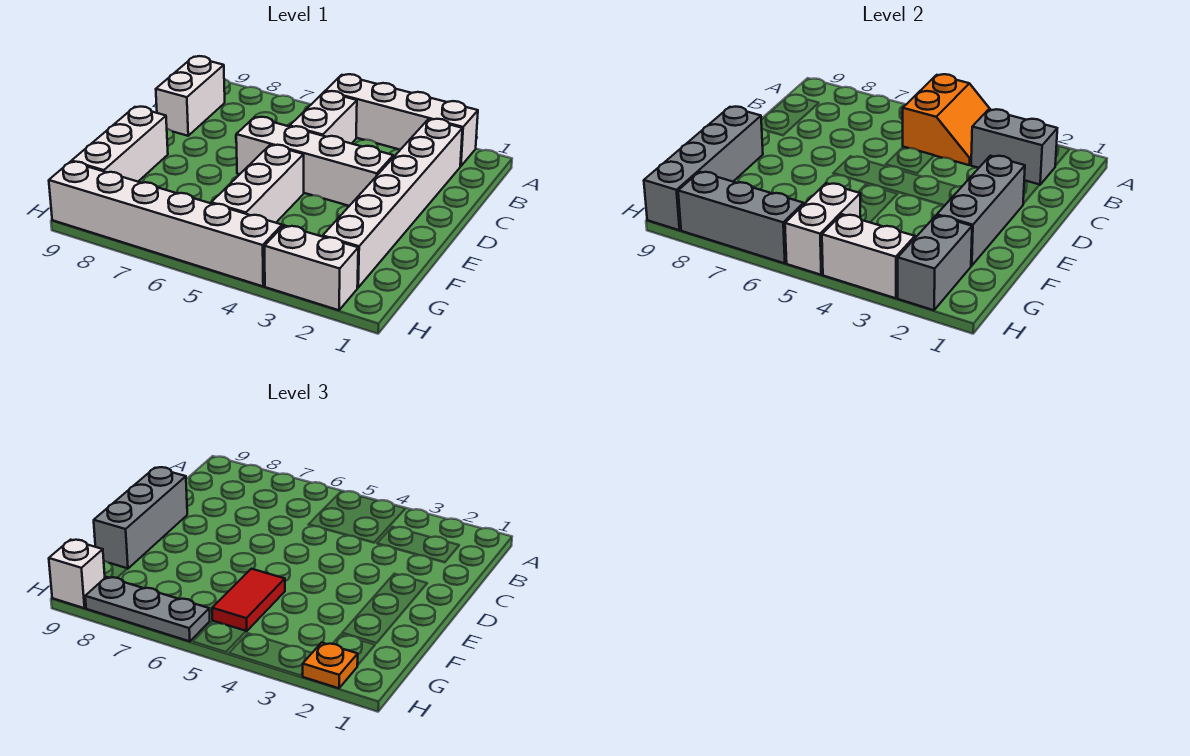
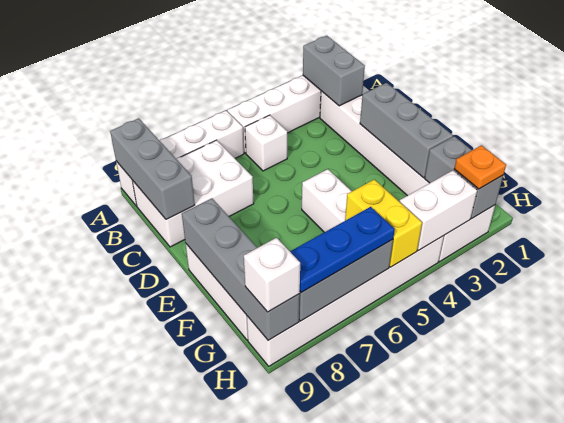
orange slope A4:B5 level 2 top 5 -> none
grey brick B2:B3 level 2 -> grey brick A2:B2 level 2
white brick B5:C5 level 1 -> white brick B5 level 1
white brick B9:C9 level 1 -> white brick B7:C9 level 1
white brick D3:D6 level 1 -> white brick A6:A9 level 1
grey brick D9:F9 level 3 -> grey brick A9:C9 level 2
red tile F5:G5 level 3 -> none
white brick G5:H5 level 2 -> yellow brick G5:H5 level 2
grey plate H6:H8 level 3 -> blue plate H6:H8 level 3

